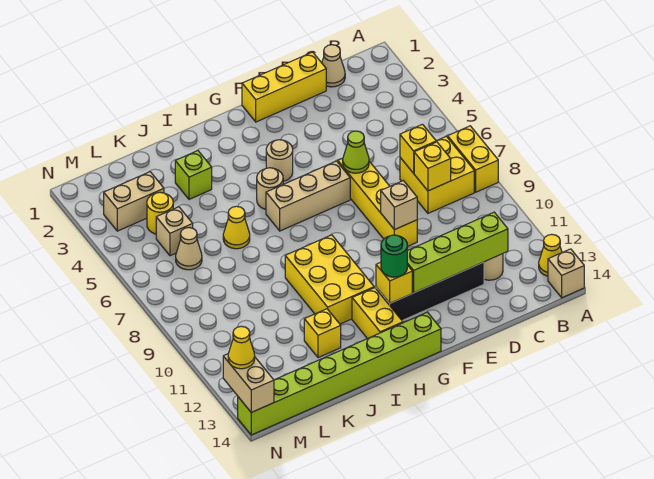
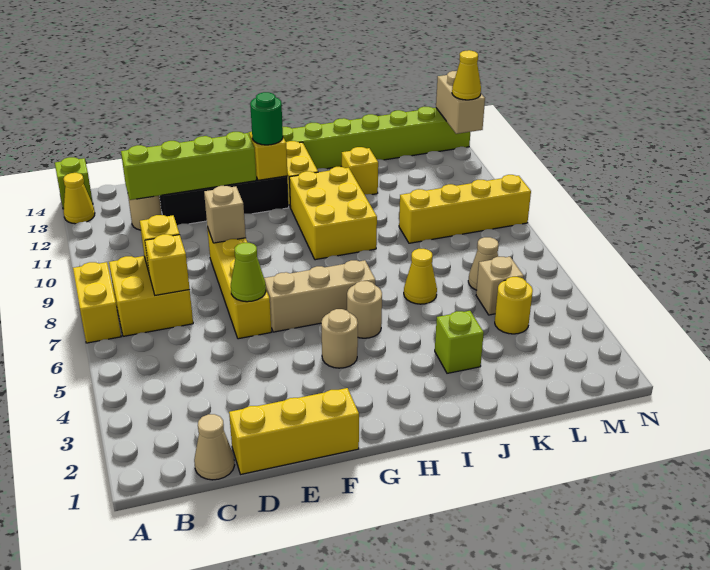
tan brick A14 level 1 -> lime brick A14 level 1
none -> yellow brick K9:N9 level 1
tan brick L3:M3 level 1 -> none

